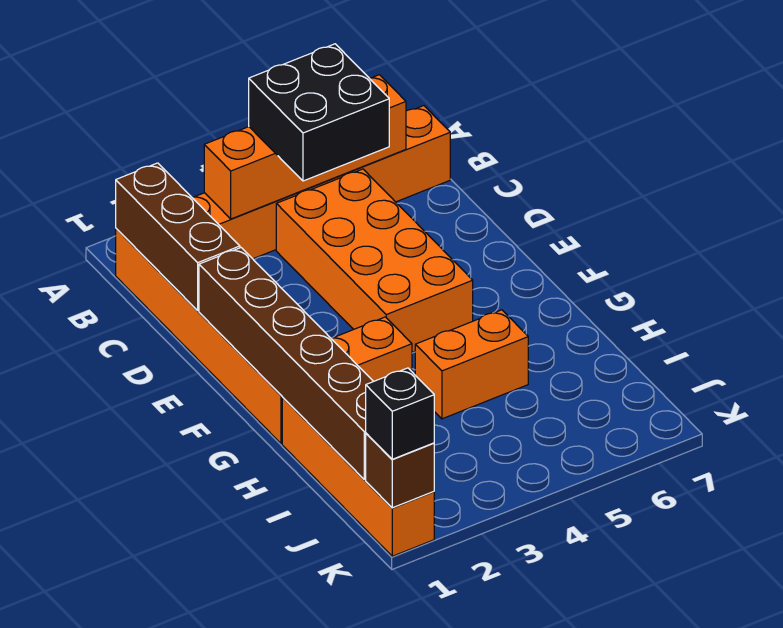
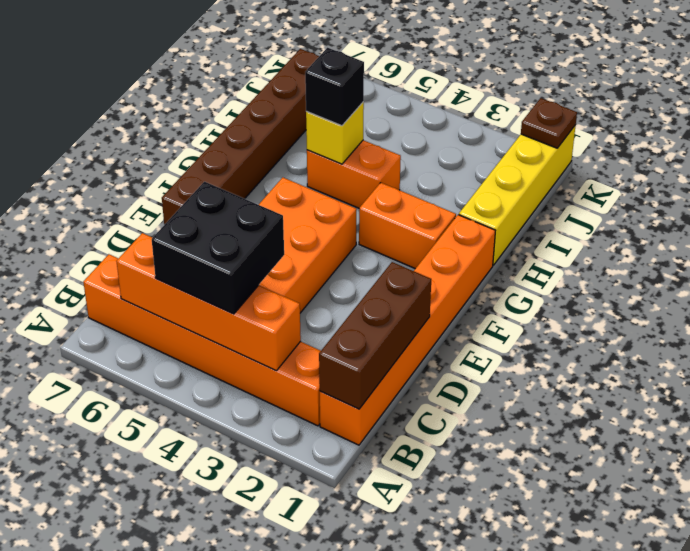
brown brick E1:J1 level 2 -> brown brick E7:J7 level 1
orange brick H1:K1 level 1 -> yellow brick H1:K1 level 1
none -> yellow brick H5 level 2
brown brick K1 level 2 -> brown plate K1 level 2
black brick K1 level 3 -> black brick H5 level 3

